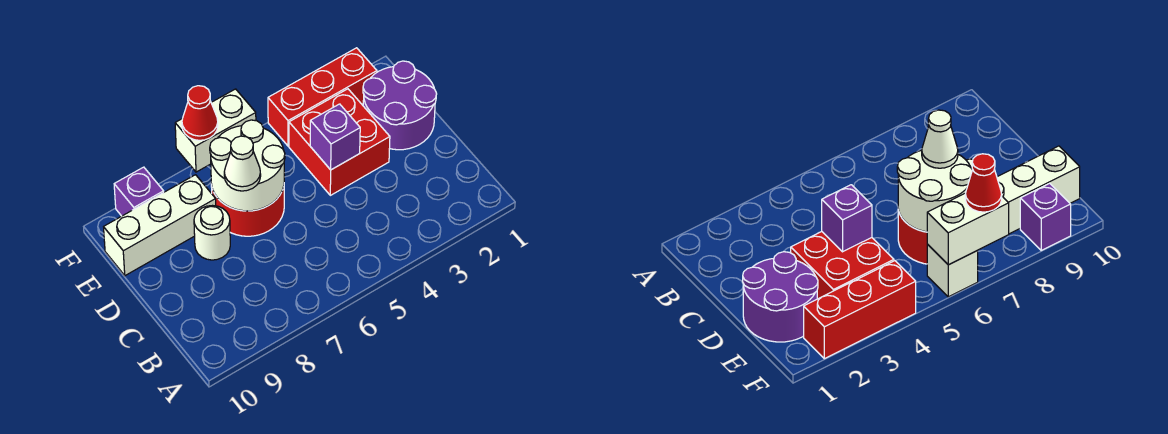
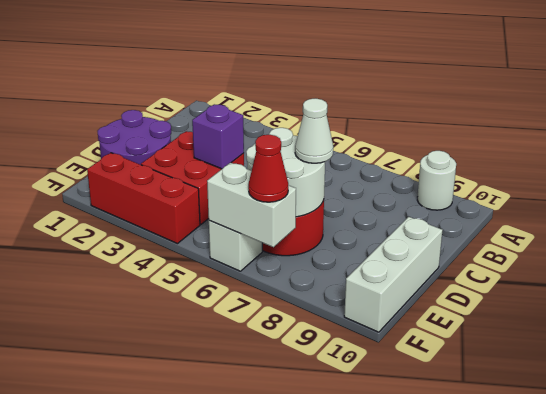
white round brick D8 level 1 -> white round brick A9 level 1
white brick E8:E10 level 1 -> white brick D10:F10 level 1
purple brick F9 level 1 -> none

